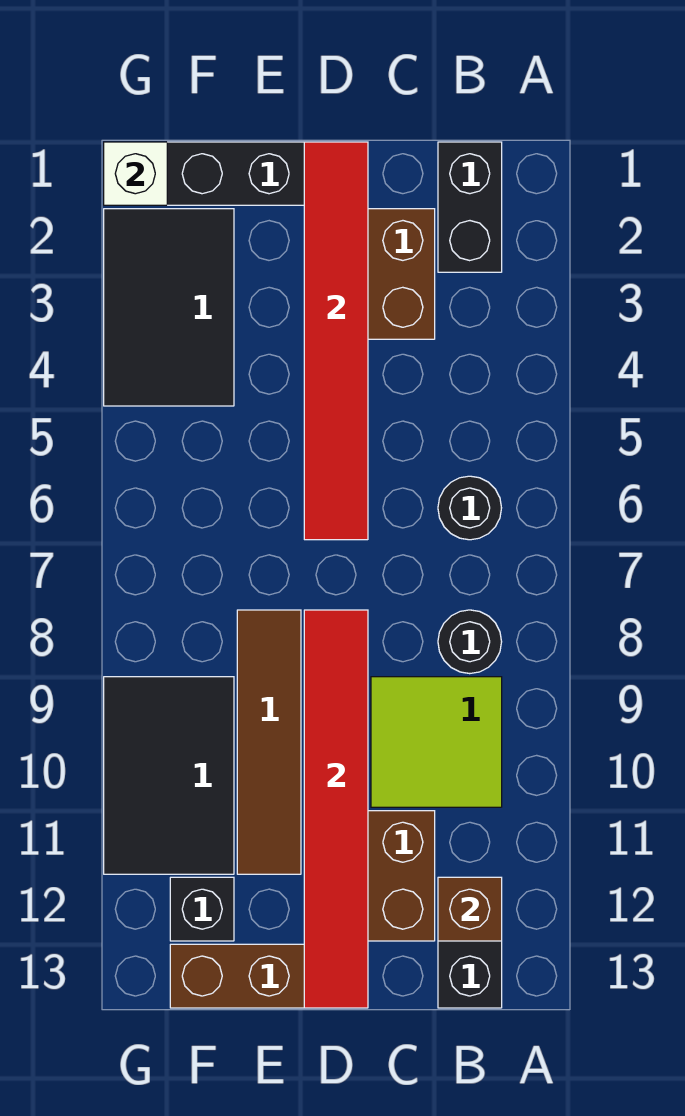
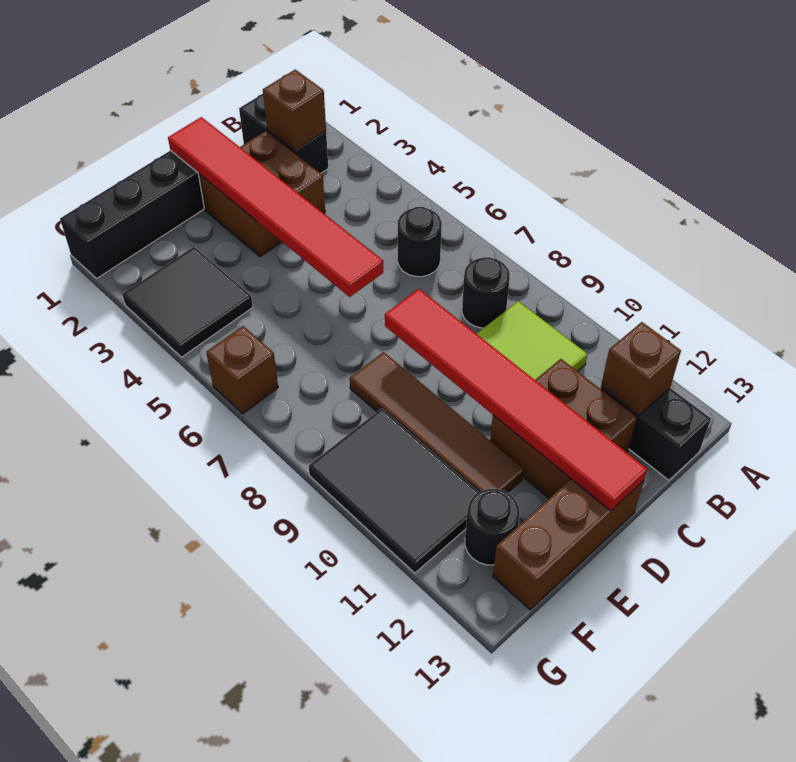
none -> brown brick B2 level 2
black tile F2:G4 level 1 -> black tile F3:G4 level 1
black brick F12 level 1 -> black round brick F12 level 1
white brick G1 level 2 -> none
none -> brown brick G6 level 1

